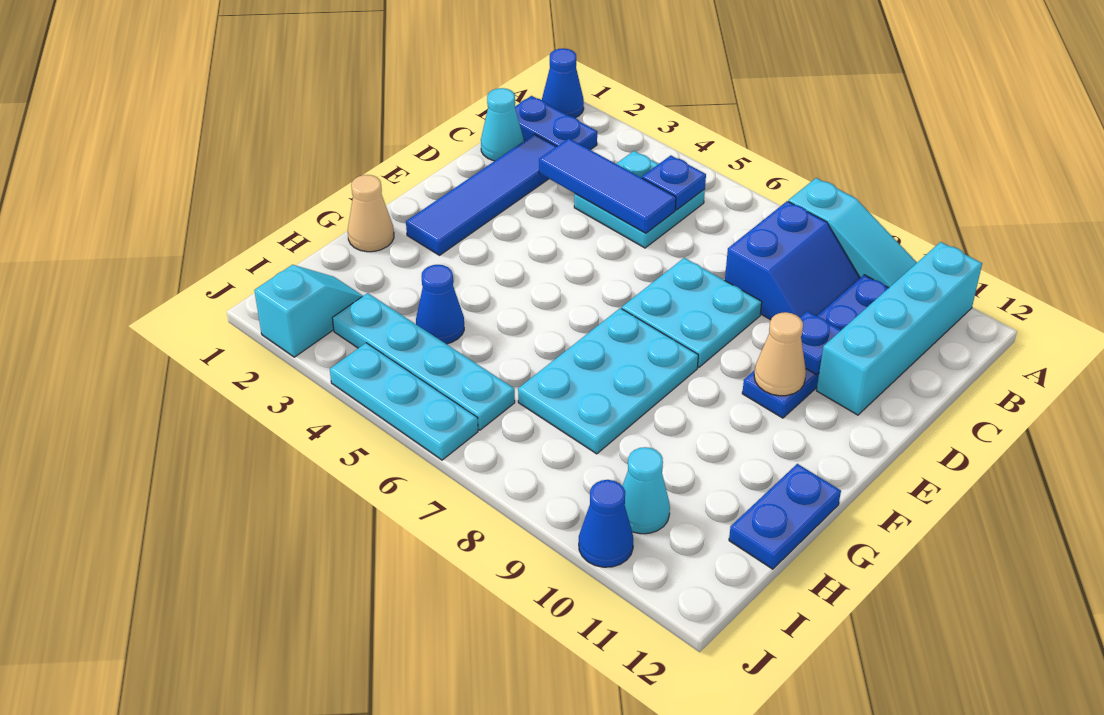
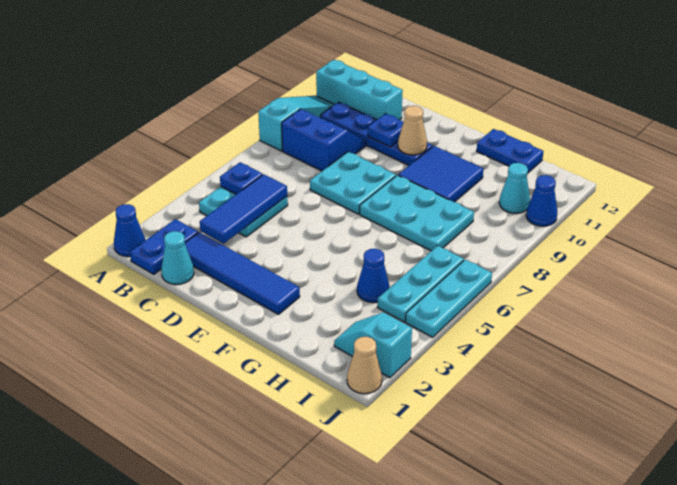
cyan brick A11:D11 level 1 -> cyan brick A11:C11 level 1
none -> blue tile F9:G10 level 1
tan cone G1 level 1 -> tan cone J1 level 1
cyan plate I3:I6 level 1 -> cyan plate I4:I6 level 1

